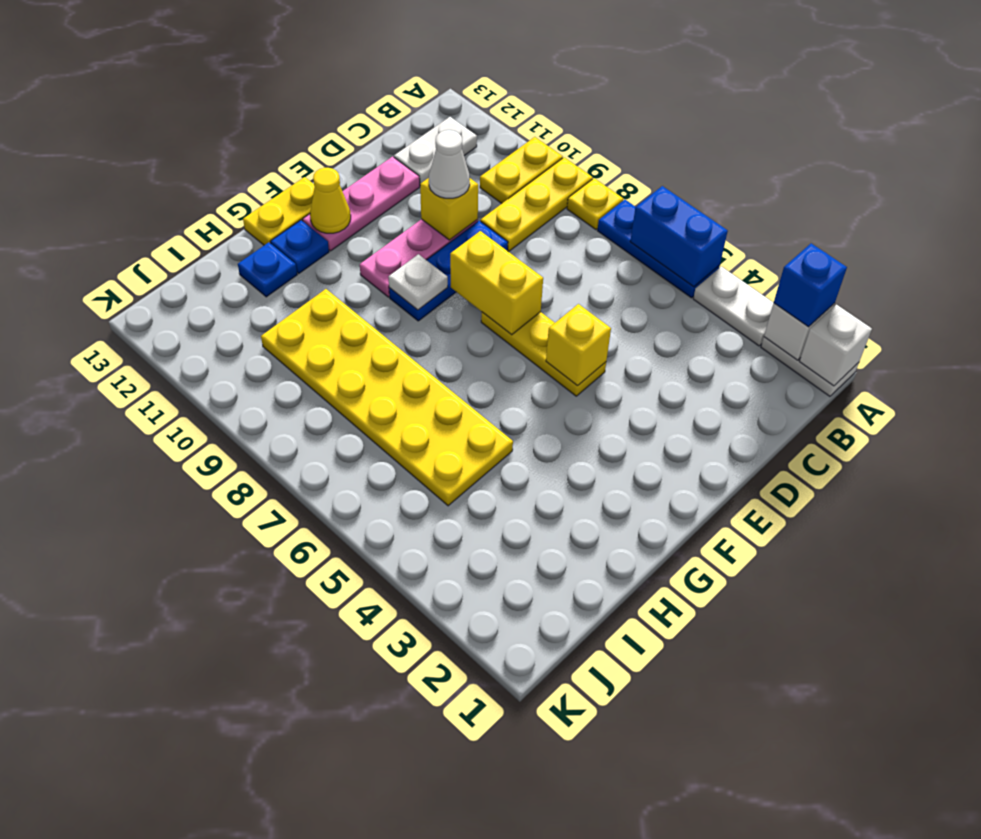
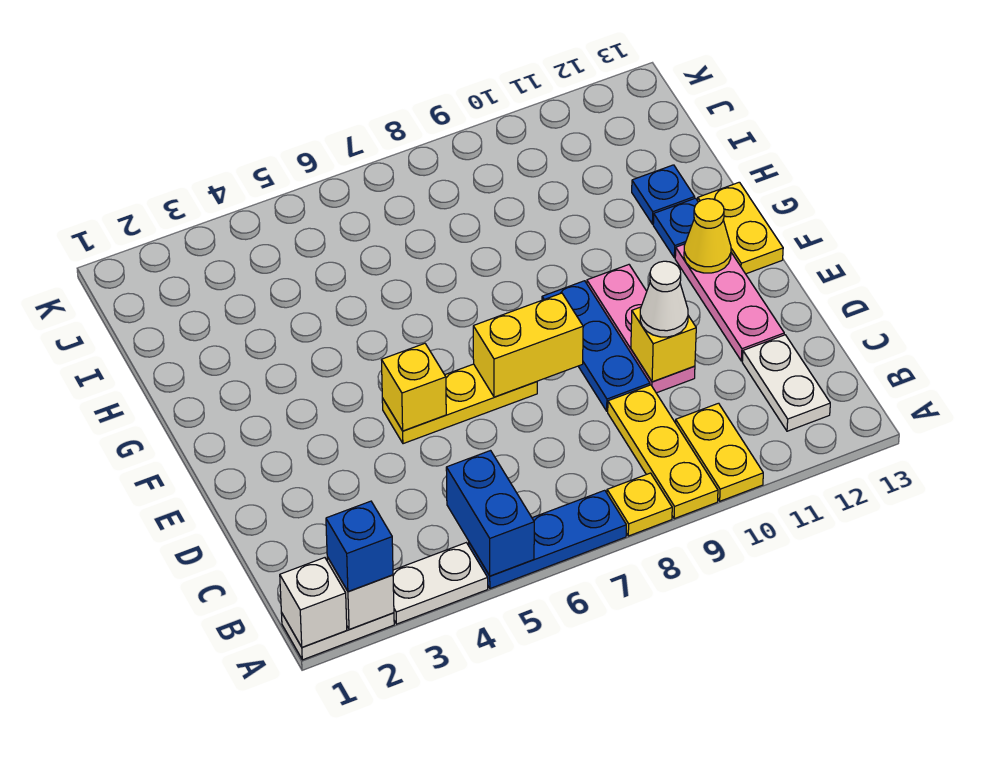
blue brick A5:A6 level 2 -> blue brick A5:B5 level 2
white plate F9 level 2 -> none
yellow plate H5:I10 level 1 -> none

